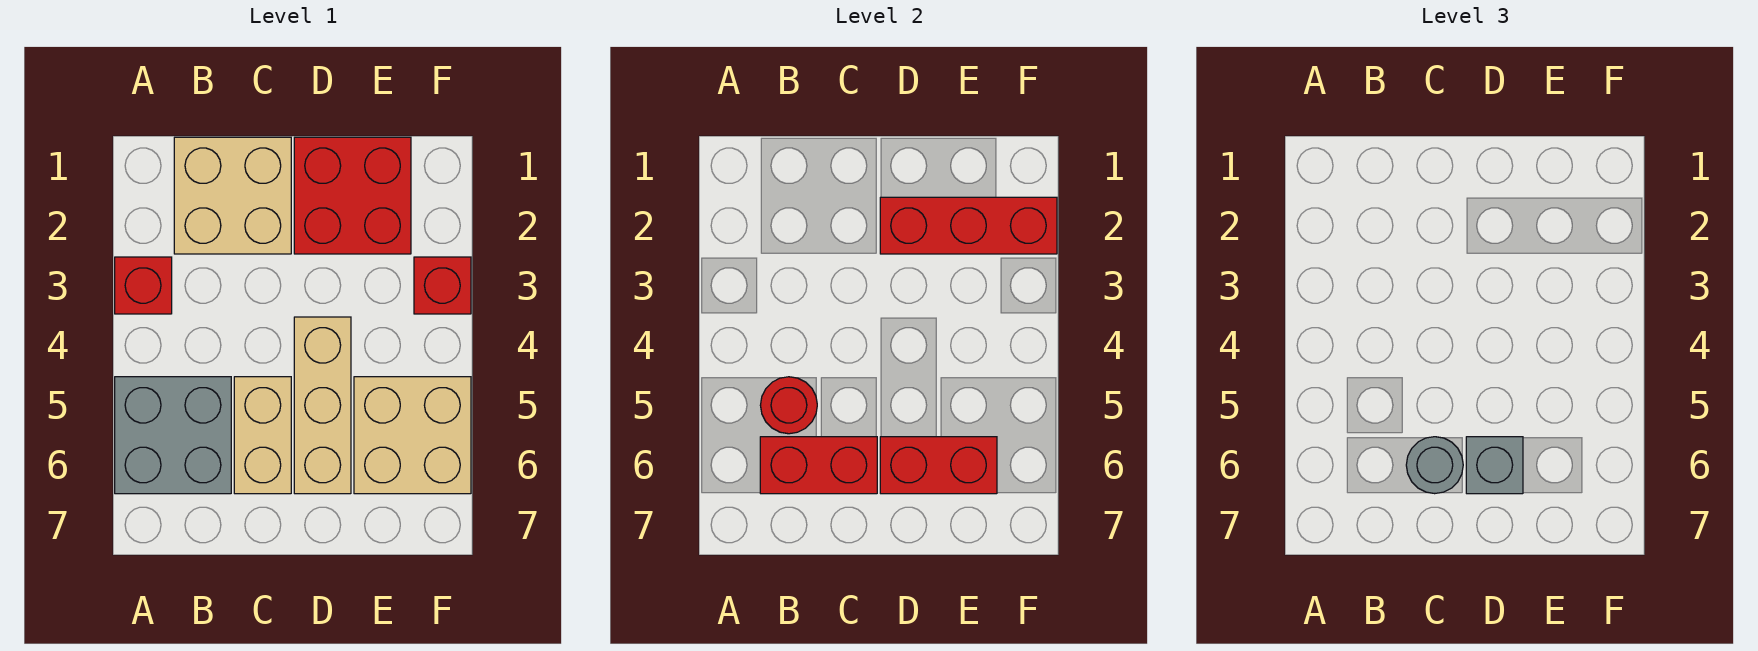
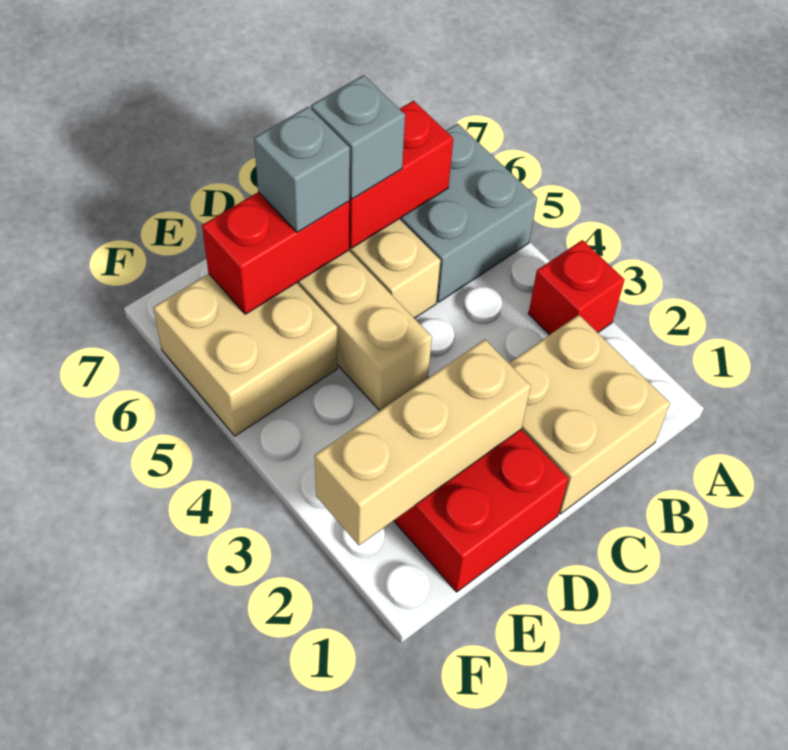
red round brick B5 level 2 -> none
grey round brick C6 level 3 -> grey brick C6 level 3
red brick D2:F2 level 2 -> tan brick D2:F2 level 2
red brick F3 level 1 -> none

